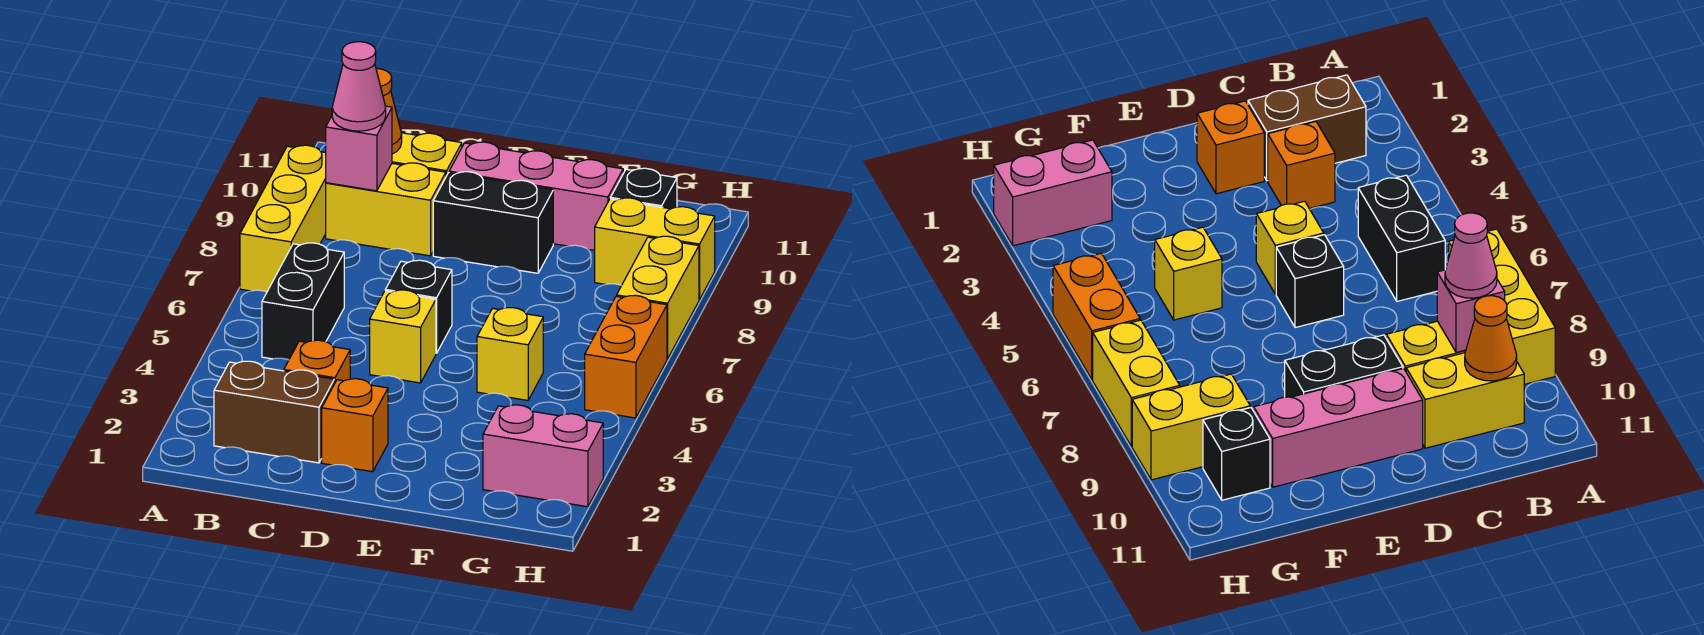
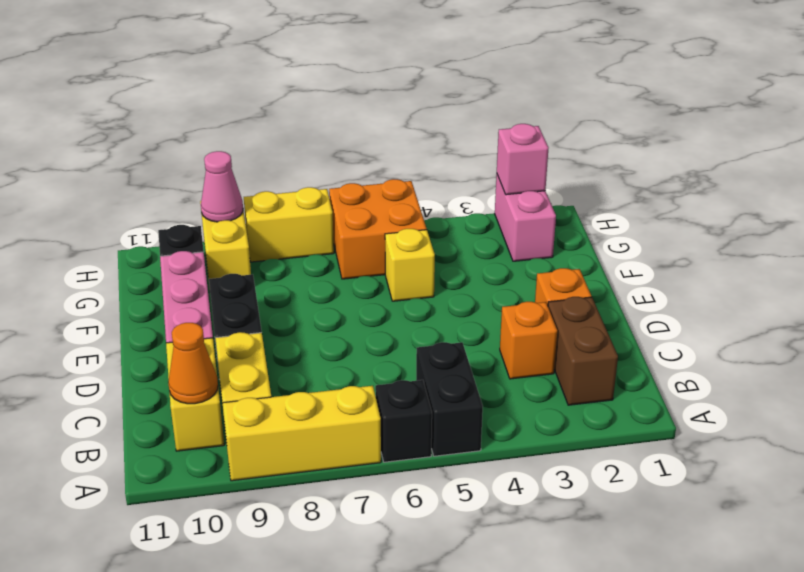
black brick B5:B6 level 1 -> black brick A5:B5 level 1
pink brick B9 level 2 -> pink brick H2 level 2
pink cone B9 level 3 -> pink cone H9 level 2
yellow brick D5 level 1 -> none
black brick D6 level 1 -> black brick A6 level 1
orange brick H5:H6 level 1 -> orange brick G5:H6 level 1

